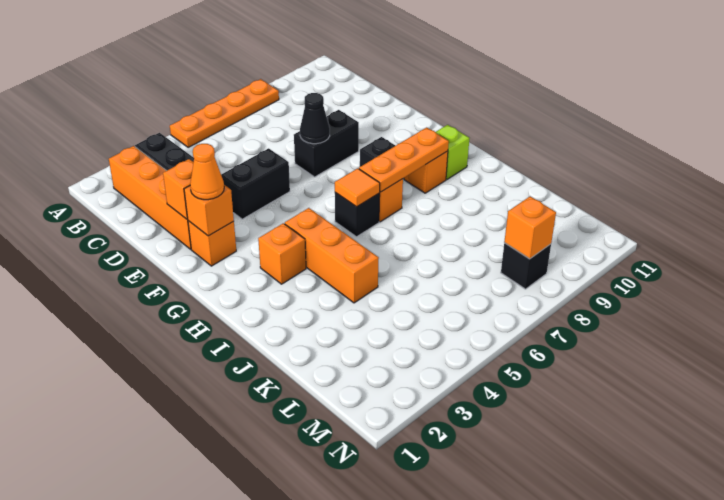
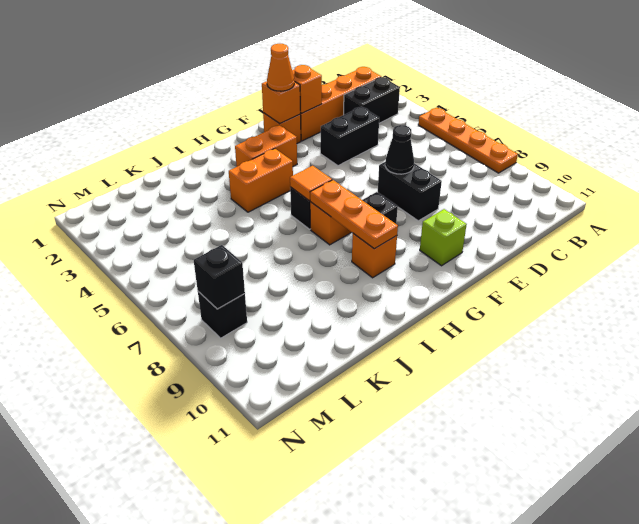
black brick E4:E5 level 1 -> black brick D4:E4 level 1
orange brick H3 level 1 -> orange brick G3:H3 level 1
orange brick H4:J4 level 1 -> orange brick H4:I4 level 1
lime brick H10 level 1 -> lime brick F10 level 1
orange brick M8 level 2 -> black brick M8 level 2

